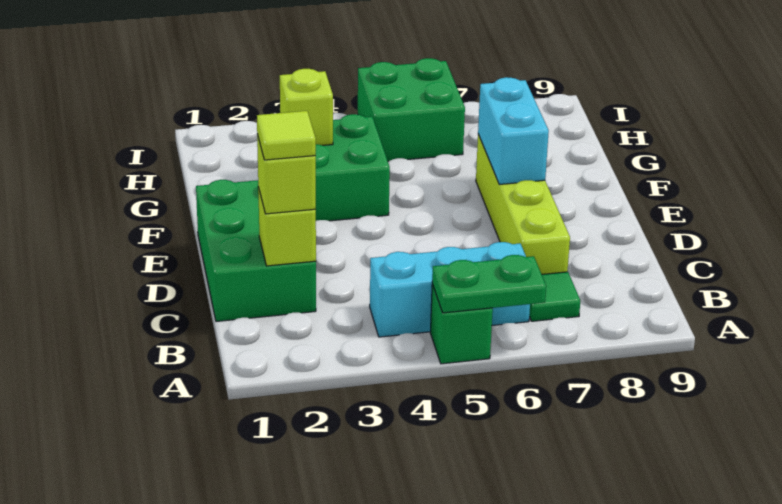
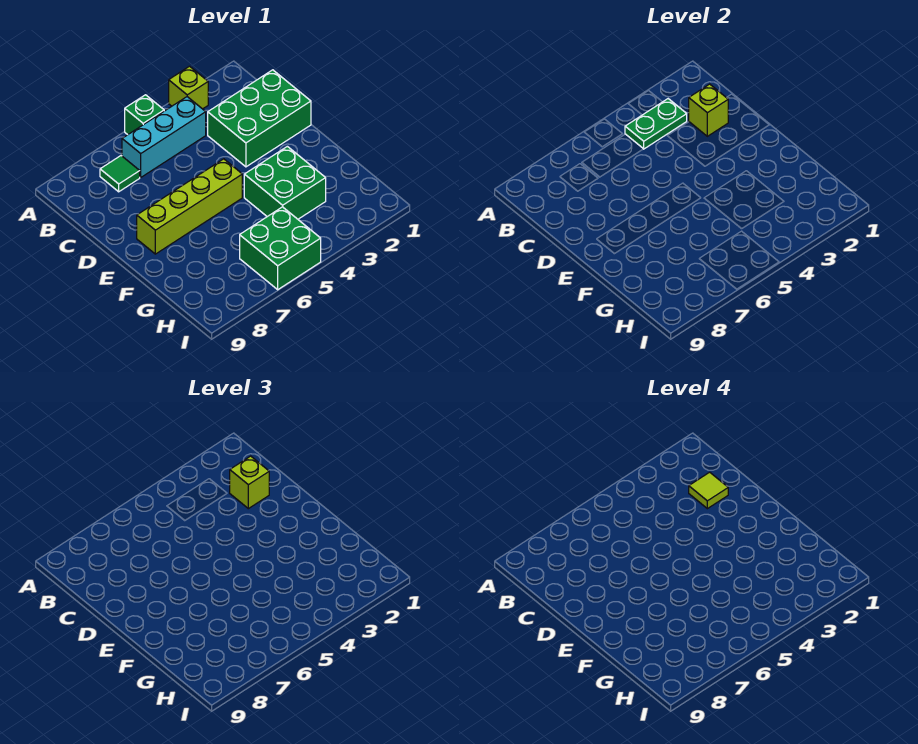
green plate A5:A6 level 2 -> green plate B3:B4 level 2
green brick C1:E2 level 1 -> green brick C1:D3 level 1
lime brick C7:F7 level 1 -> lime brick E5:E8 level 1
cyan brick E7:F7 level 2 -> none
lime brick G3 level 2 -> lime brick A3 level 1

